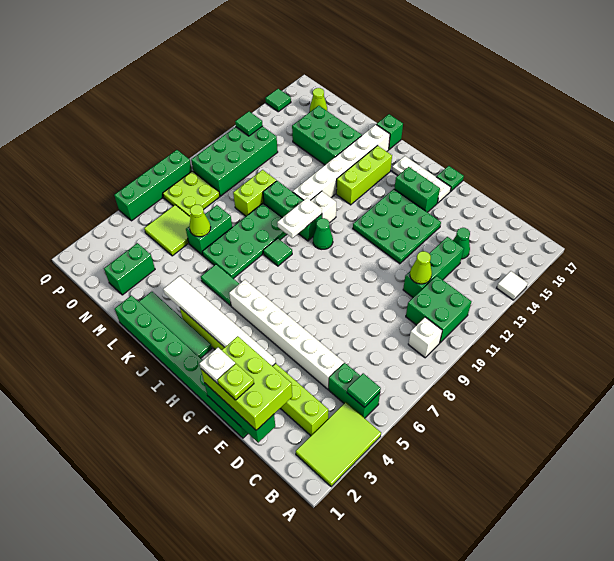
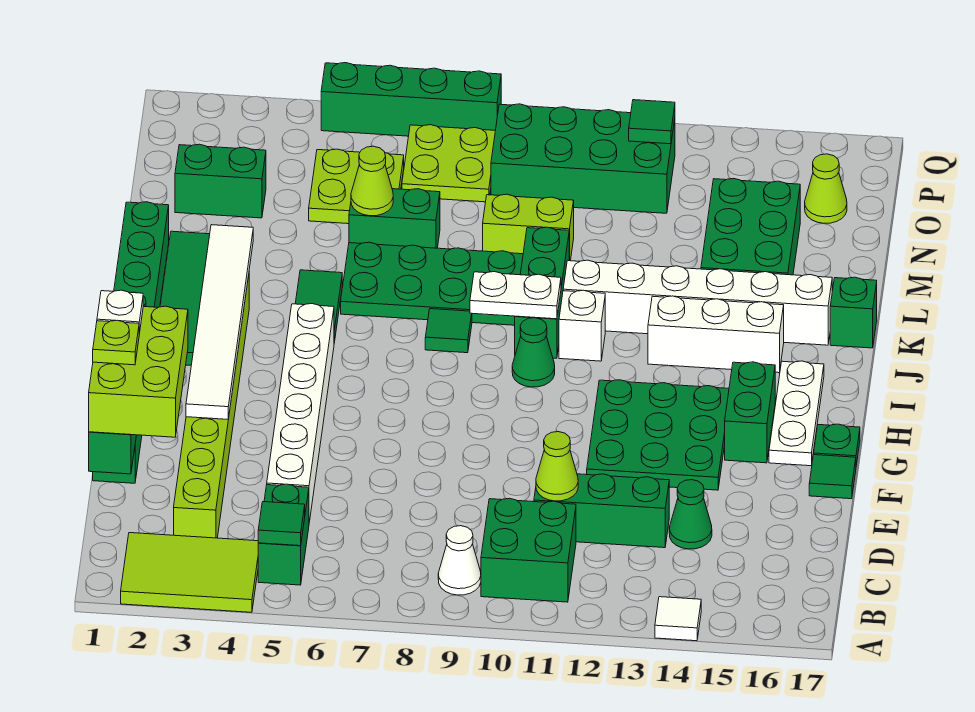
white brick B9 level 1 -> white cone B9 level 1
lime brick J13:J15 level 1 -> white brick J13:J15 level 1
lime tile N5:O6 level 1 -> lime plate N5:O6 level 1
green tile Q15 level 1 -> green tile F17 level 1

